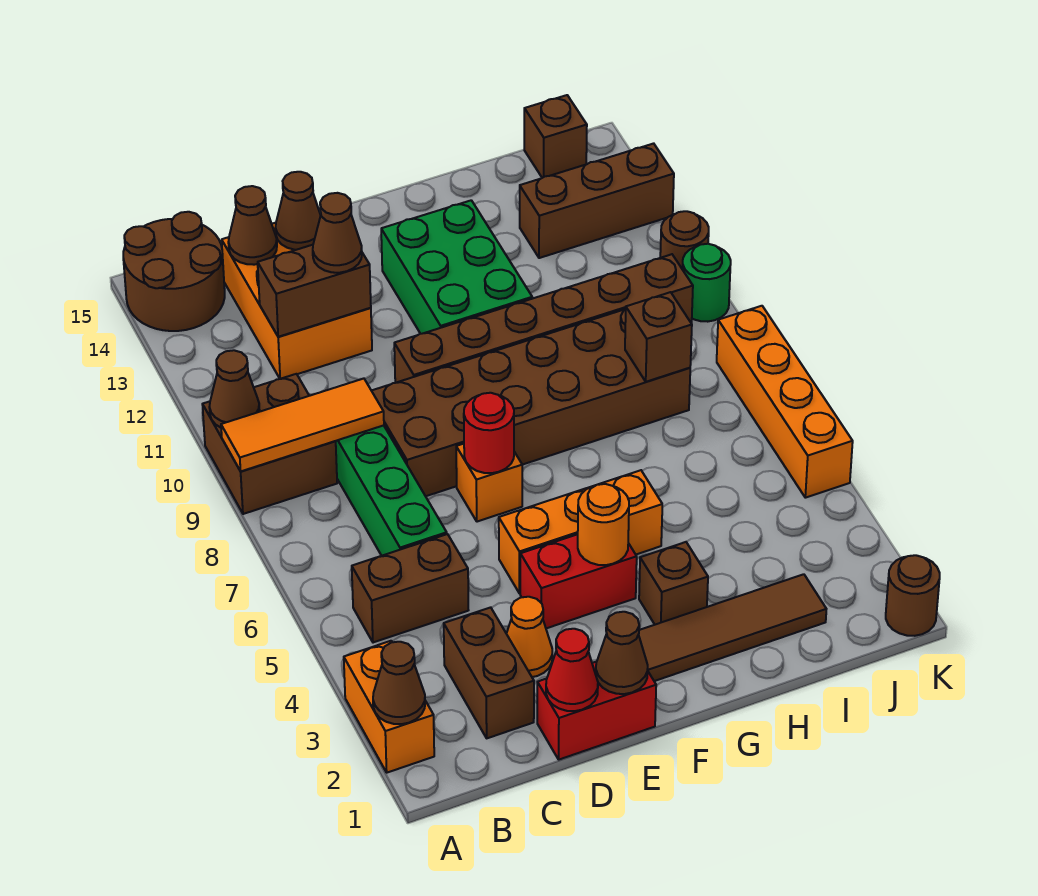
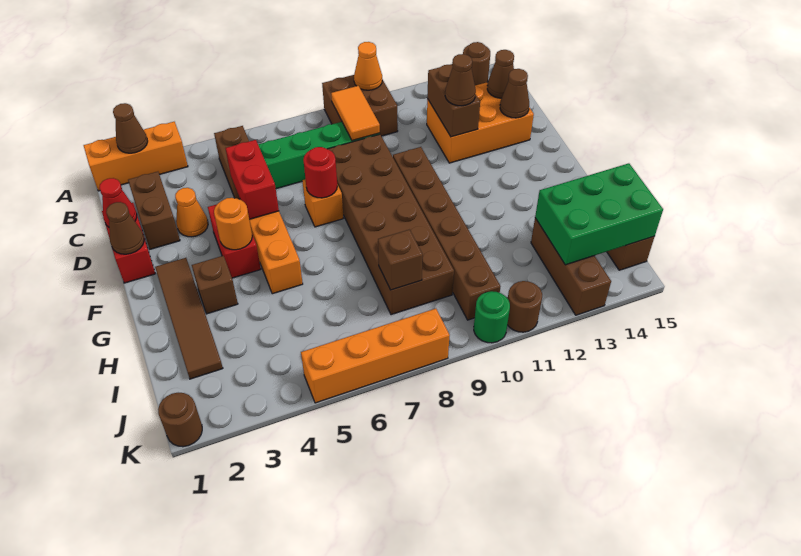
orange brick A2:A3 level 1 -> orange brick A1:A3 level 1
orange tile A9:C9 level 2 -> orange tile B9:C9 level 2
brown cone A10 level 2 -> orange cone A10 level 2
brown round brick A14:B15 level 1 -> brown round brick A14 level 1
brown brick C2:C3 level 1 -> brown brick C2:D2 level 1
none -> red brick D5:E5 level 2
green brick F11:G13 level 1 -> green brick I13:J15 level 2

